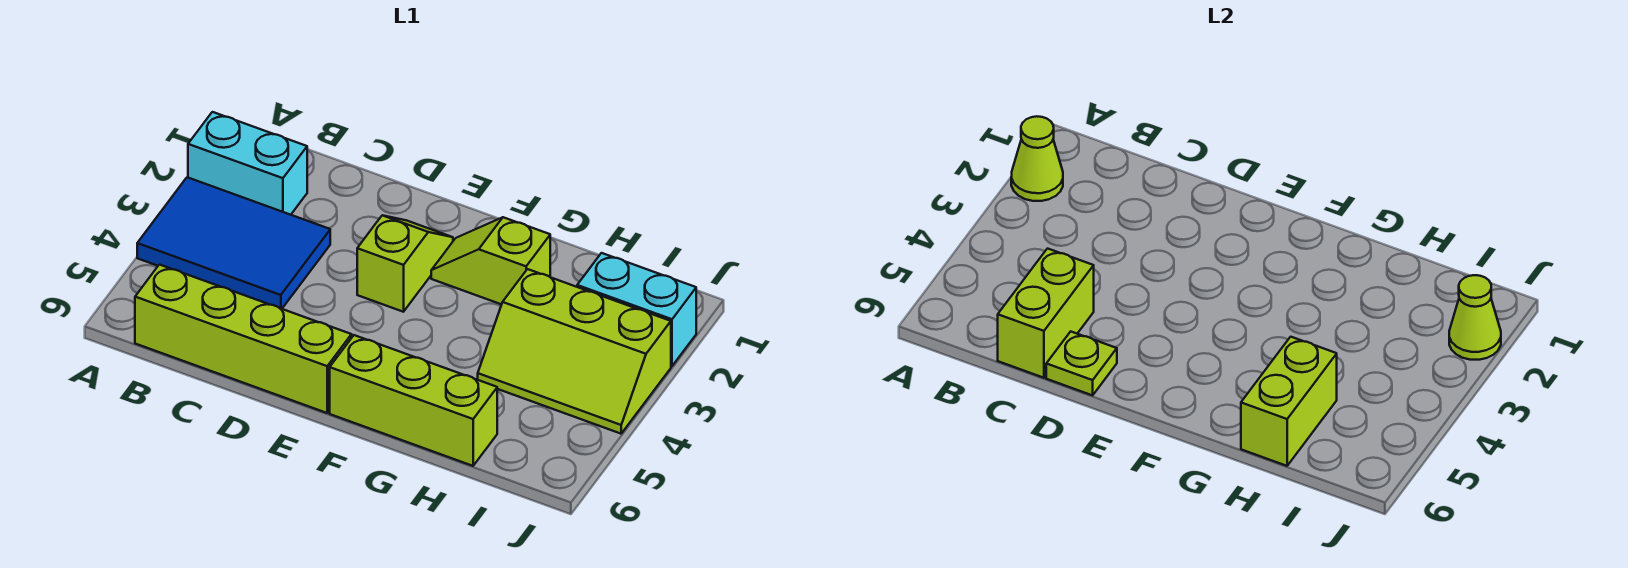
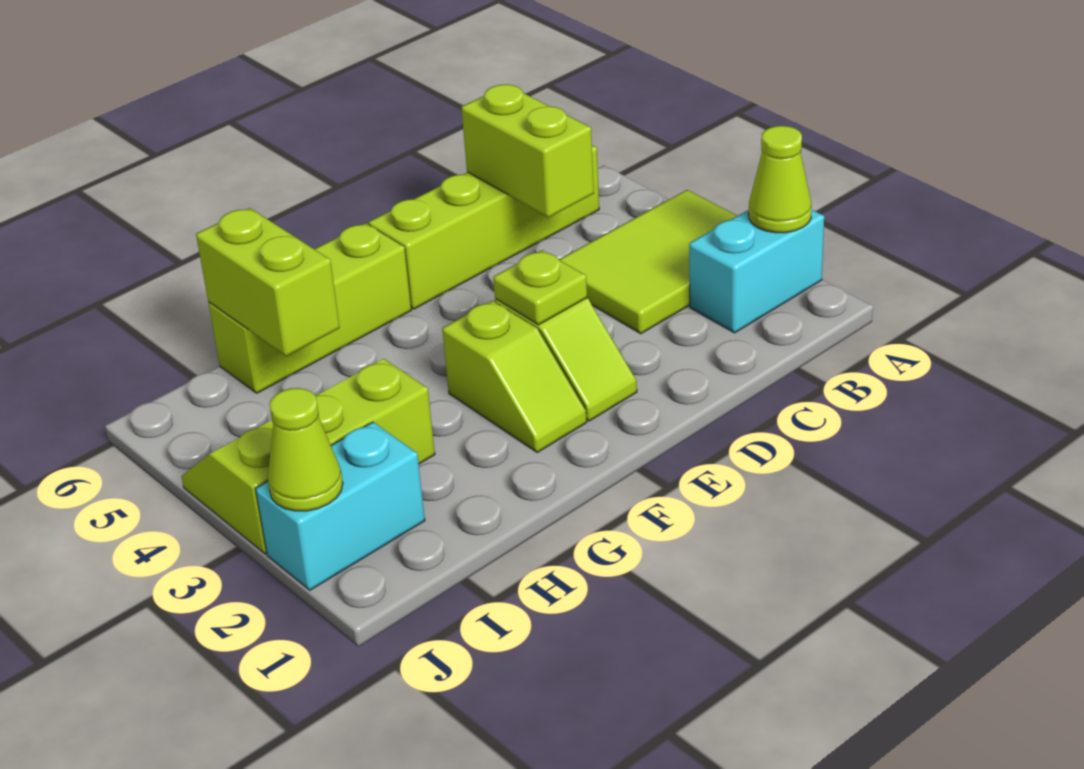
blue tile A3:C4 level 1 -> lime tile A3:C4 level 1
lime plate D6 level 2 -> lime plate E3 level 2
lime slope F2:G2 level 1 top G -> lime slope F2:F3 level 1 top 3

